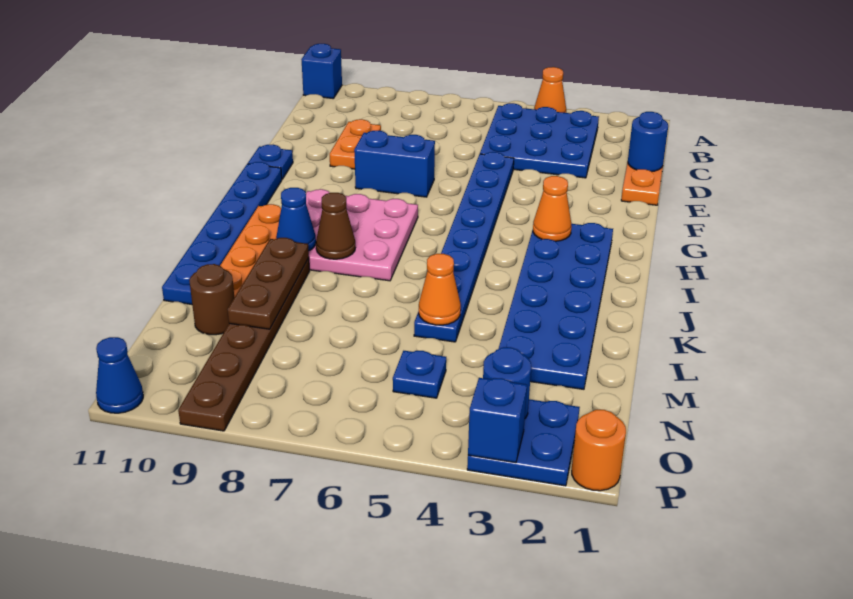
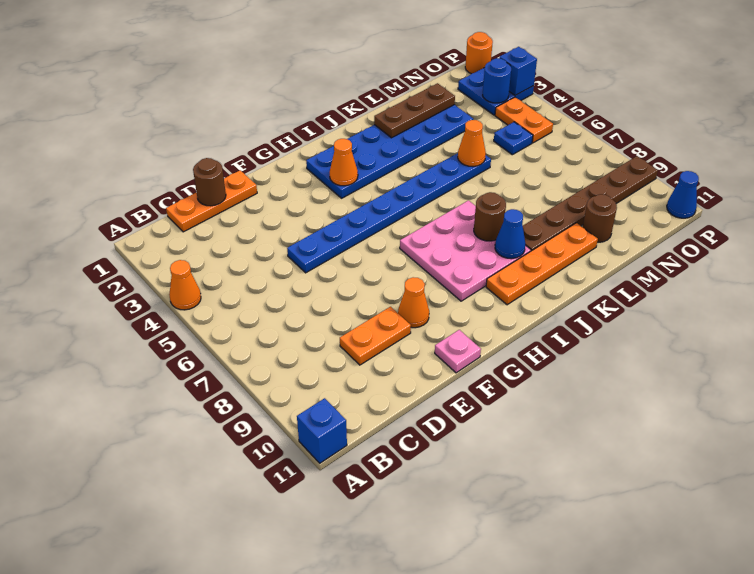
blue plate B3:D5 level 1 -> none
blue round brick D1 level 2 -> brown round brick D1 level 2
blue brick F7:F8 level 1 -> none
none -> orange cone F9 level 1
blue plate F11 level 1 -> pink plate F11 level 1
blue plate G11:L11 level 1 -> none
brown cone J8 level 2 -> brown round brick J8 level 2
brown plate K9:M9 level 2 -> brown plate K2:M2 level 2
none -> orange plate O4:O5 level 1

